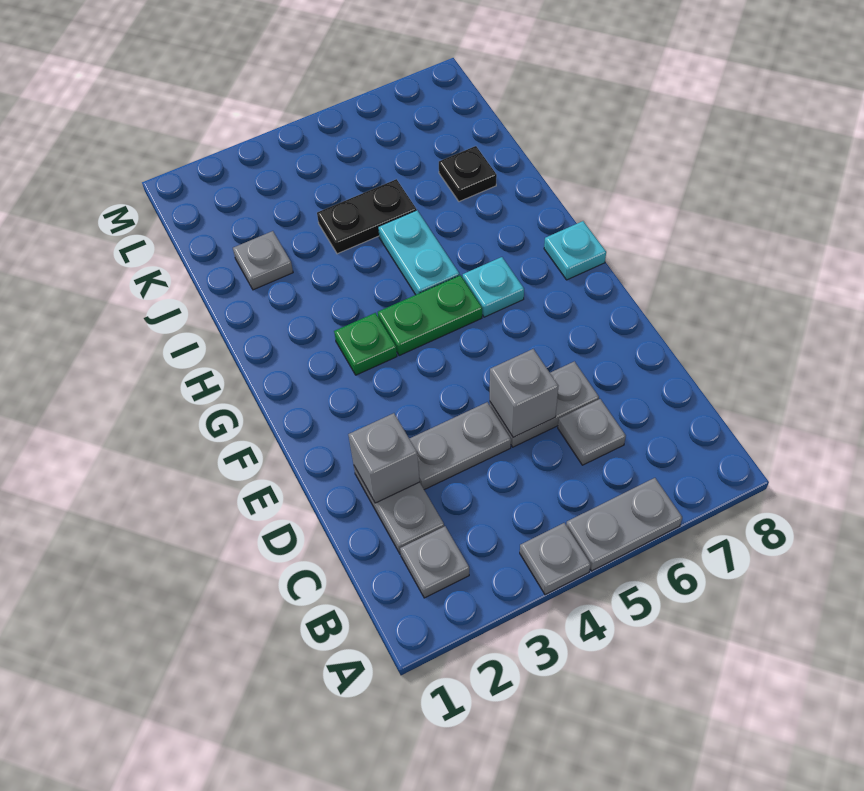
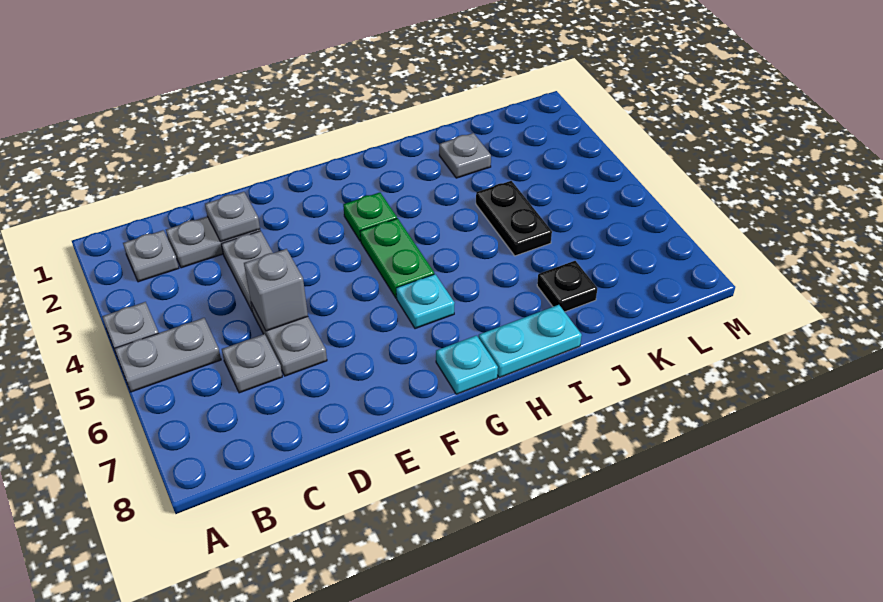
grey plate A5:A6 level 1 -> grey plate A5:B5 level 1
grey brick D2 level 2 -> grey plate D2 level 2
cyan plate H5:I5 level 1 -> cyan plate H8:I8 level 1

